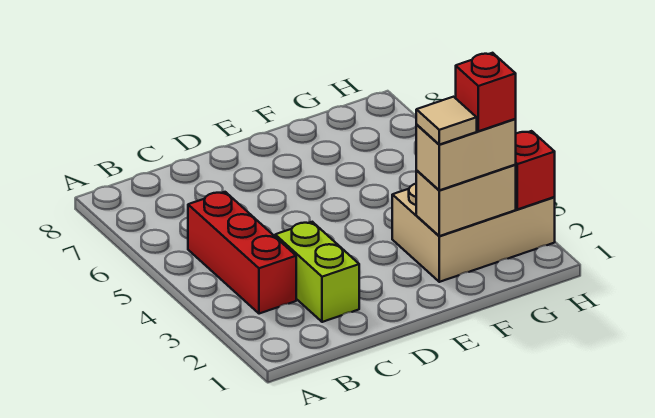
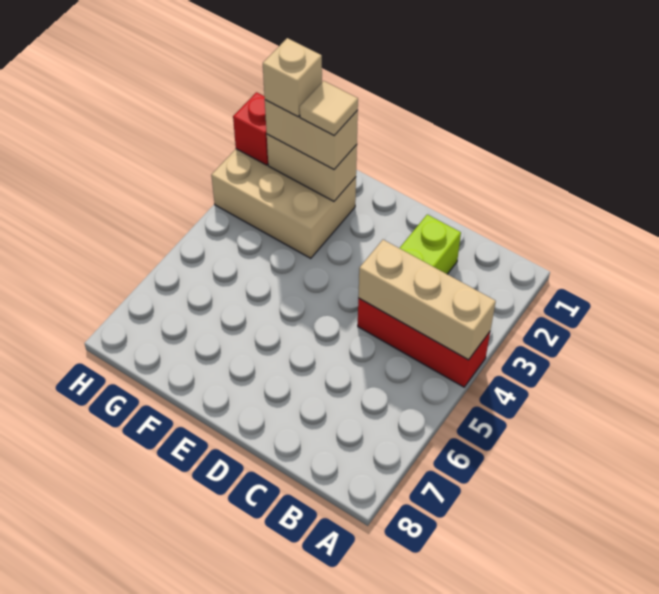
none -> tan brick A4:C4 level 2
red brick B3:B5 level 1 -> red brick A4:C4 level 1
red brick G2 level 4 -> tan brick G2 level 4

